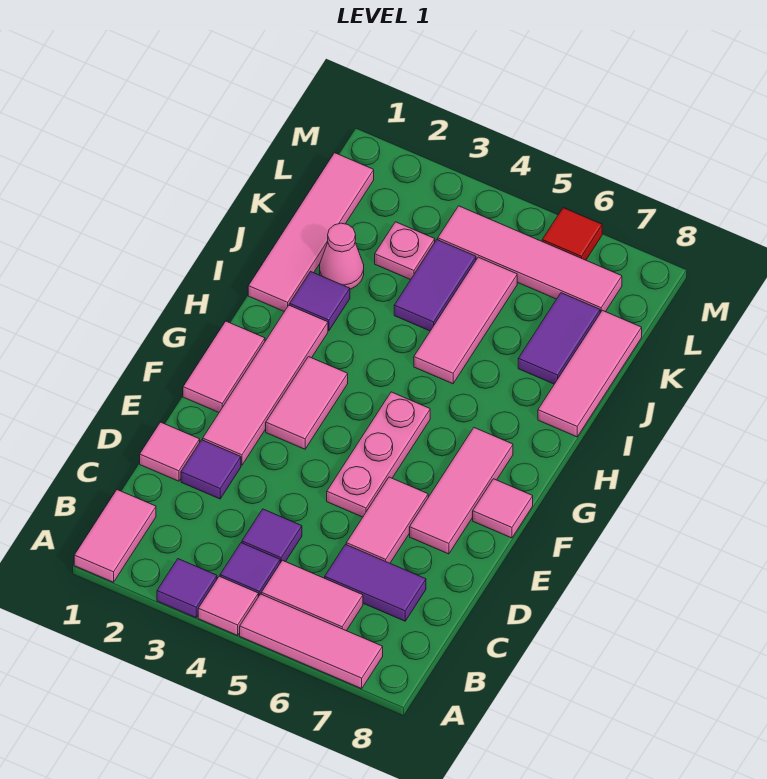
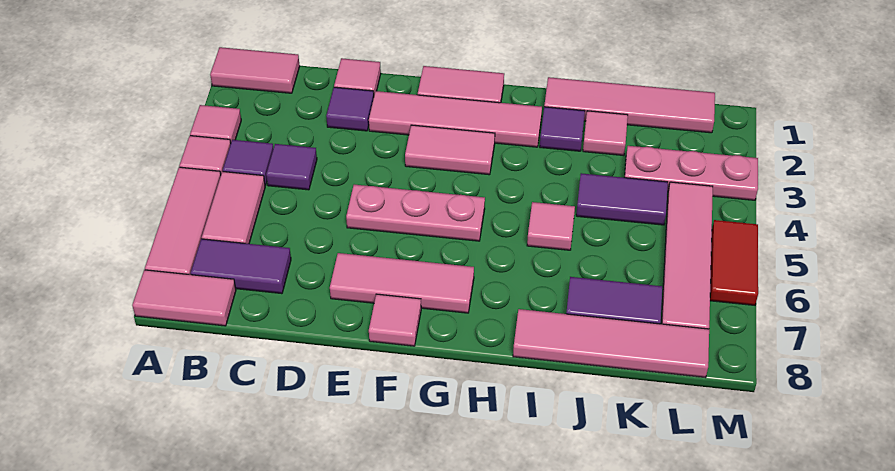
purple tile A3 level 1 -> pink tile A3 level 1
purple tile C6:C7 level 1 -> purple tile B7:C7 level 1
pink tile D6:E6 level 1 -> pink tile A8:B8 level 1
pink tile I5:K5 level 1 -> pink tile I5 level 1
pink tile I8:K8 level 1 -> pink tile I8:L8 level 1
pink cone J2 level 1 -> pink tile J2 level 1
pink plate K3 level 1 -> pink plate K3:M3 level 1
red tile M6 level 1 -> red tile M5:M6 level 1

